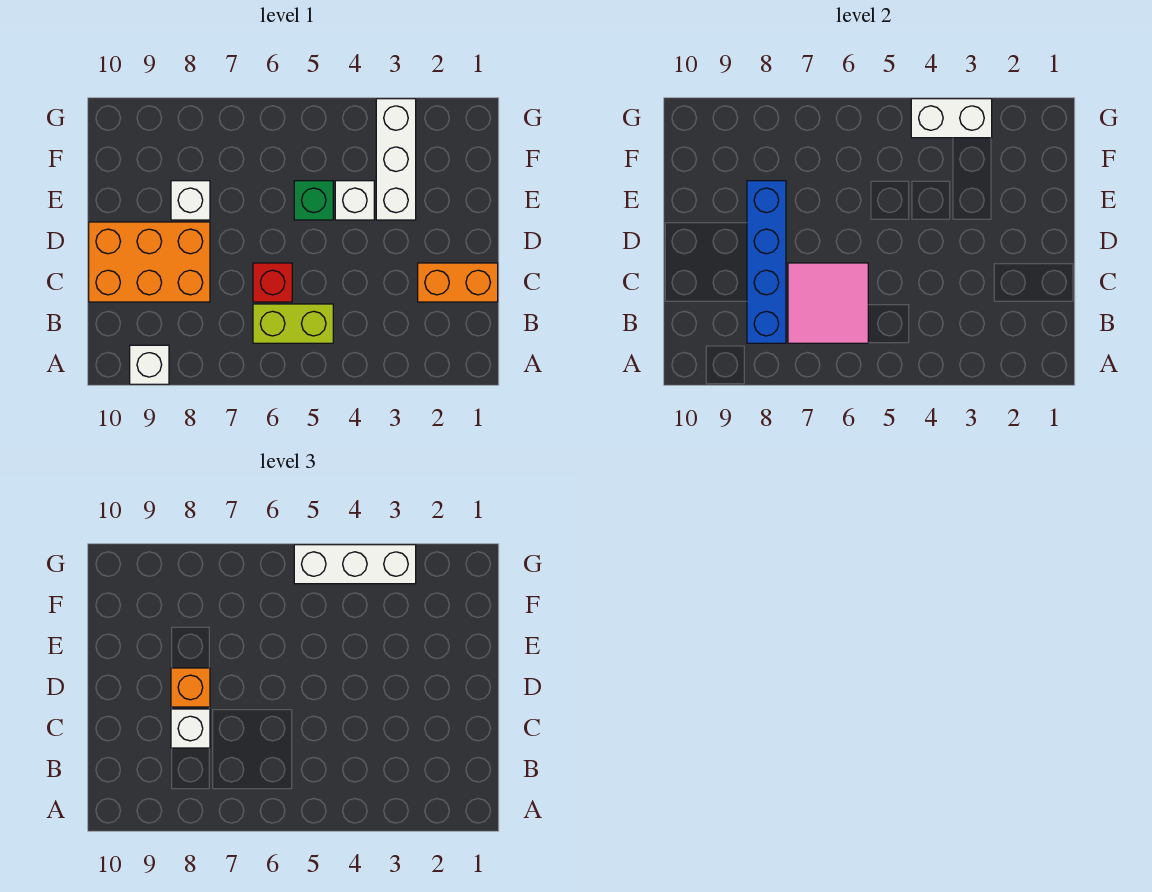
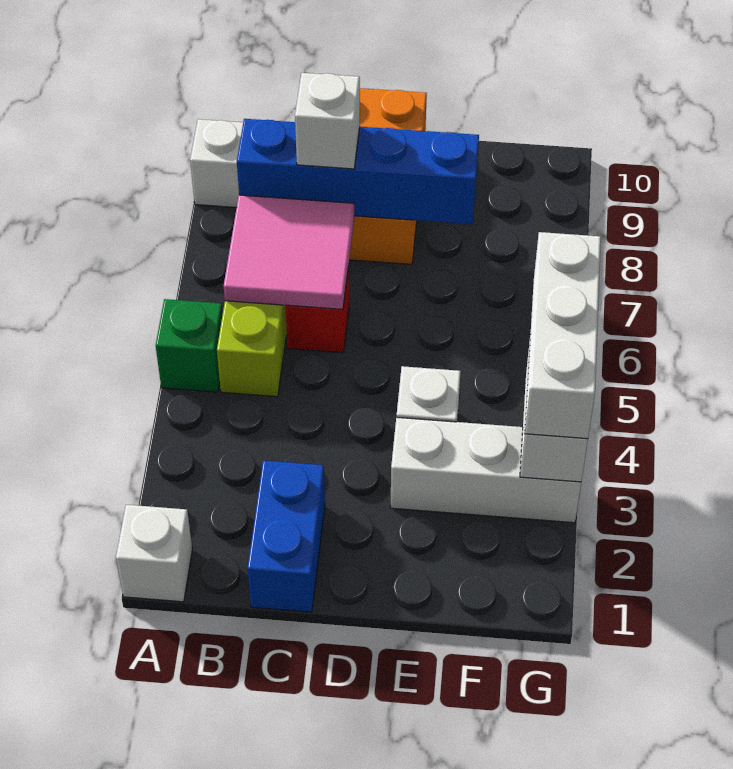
orange brick C1:C2 level 1 -> blue brick C1:C2 level 1
orange brick D8 level 3 -> none
green brick E5 level 1 -> green brick A5 level 1
white brick E8 level 1 -> white brick A1 level 1

